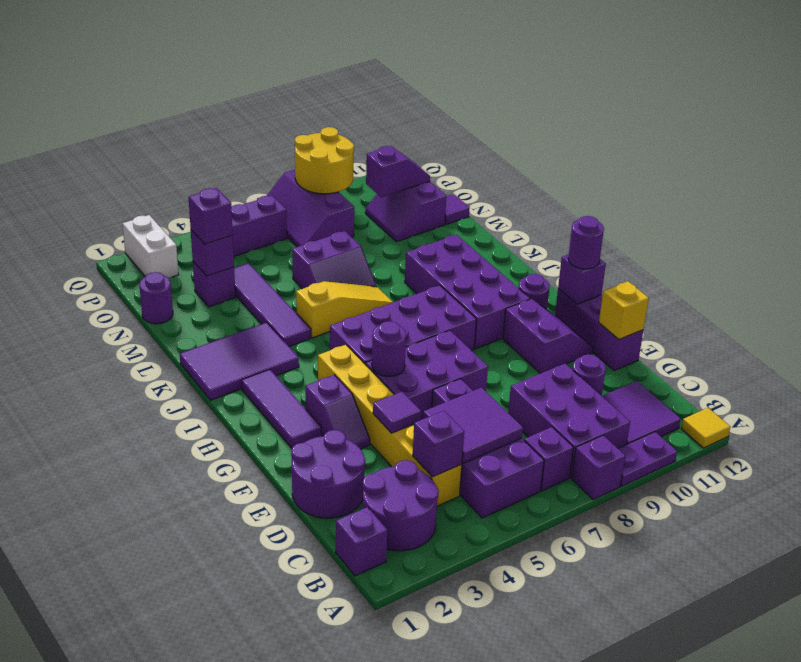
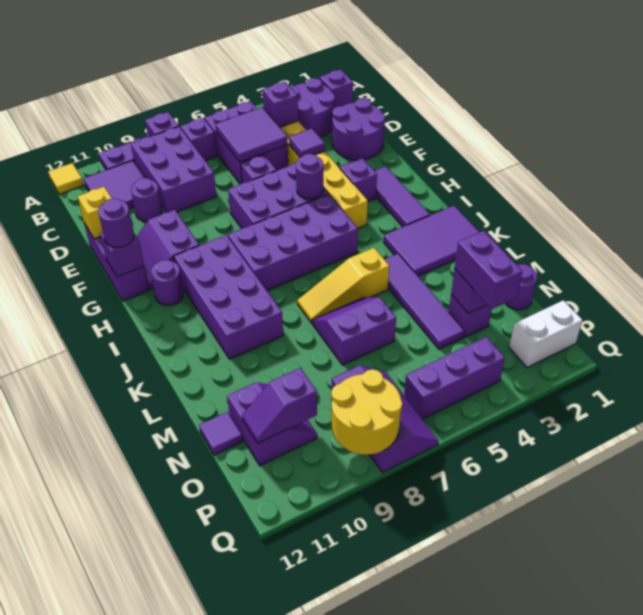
purple brick N3 level 3 -> purple brick N3:O3 level 3
white brick P2:Q2 level 1 -> white brick P1:P2 level 1

